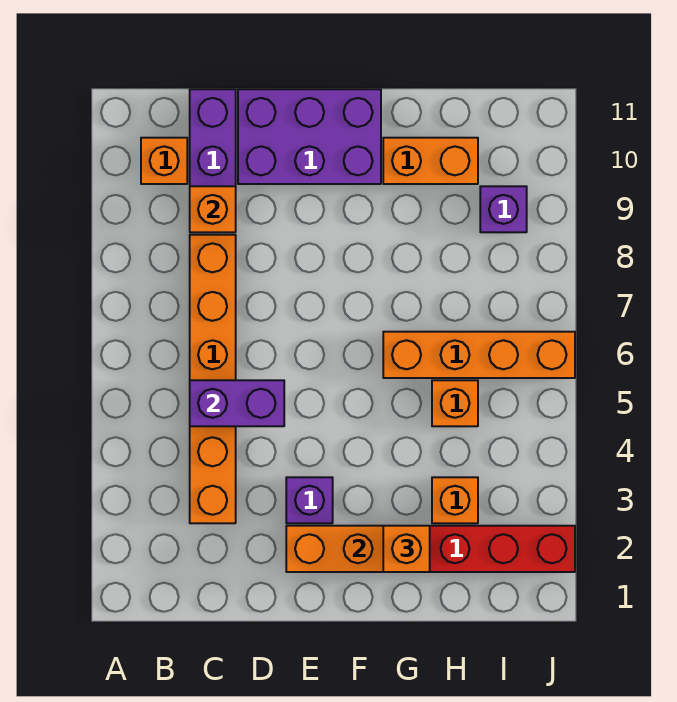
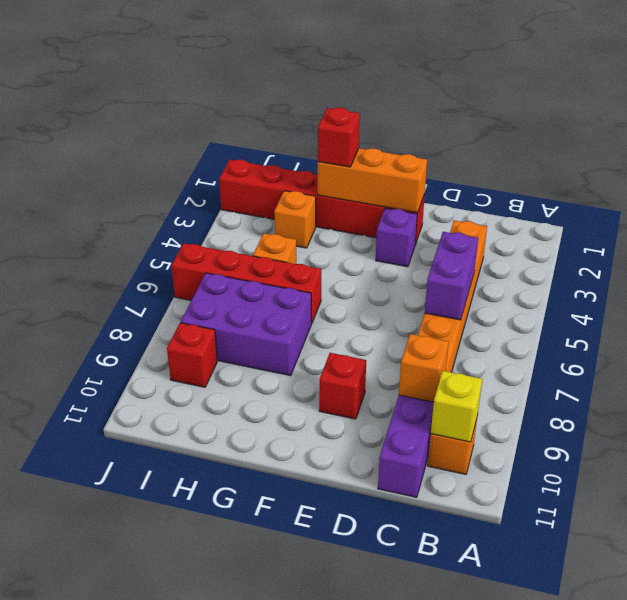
none -> yellow brick B10 level 2
purple brick C5:D5 level 2 -> purple brick C5:C6 level 2
purple brick D10:F11 level 1 -> purple brick G7:I8 level 1
none -> red brick E9 level 1
orange brick G2 level 3 -> red brick G2 level 3
orange brick G6:J6 level 1 -> red brick G6:J6 level 1
orange brick G10:H10 level 1 -> none
purple brick I9 level 1 -> red brick I9 level 1

